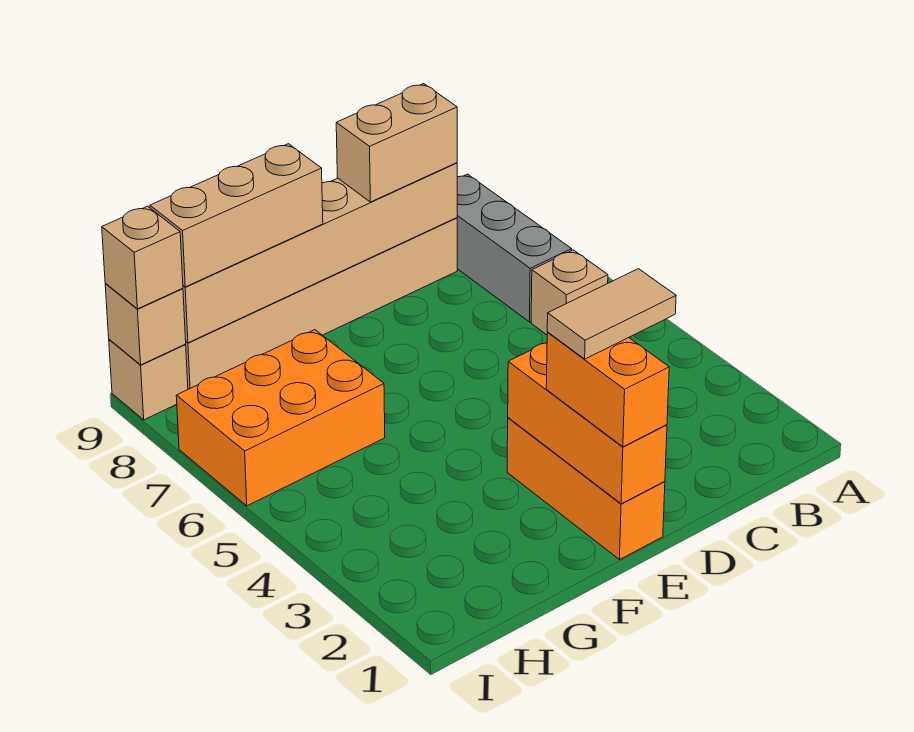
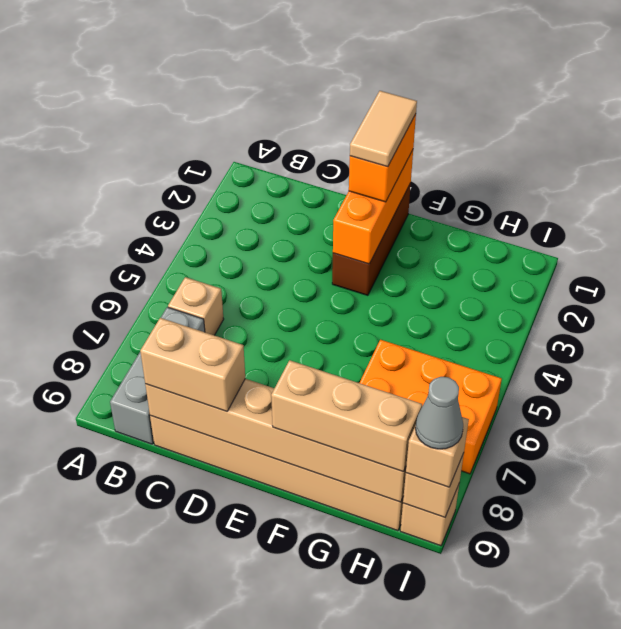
tan tile D2:E2 level 4 -> tan tile E1:E2 level 4
orange brick E1:E3 level 1 -> brown brick E1:E3 level 1
none -> grey cone I9 level 4

